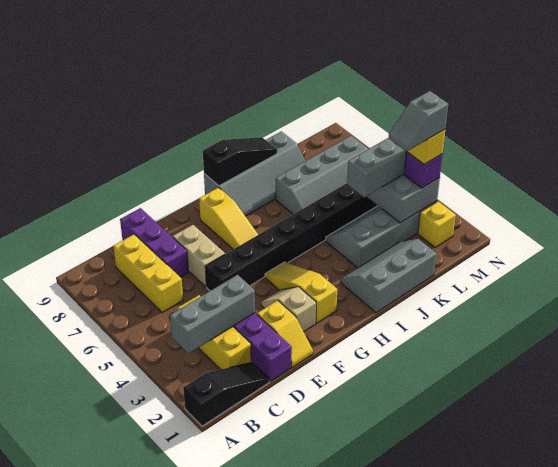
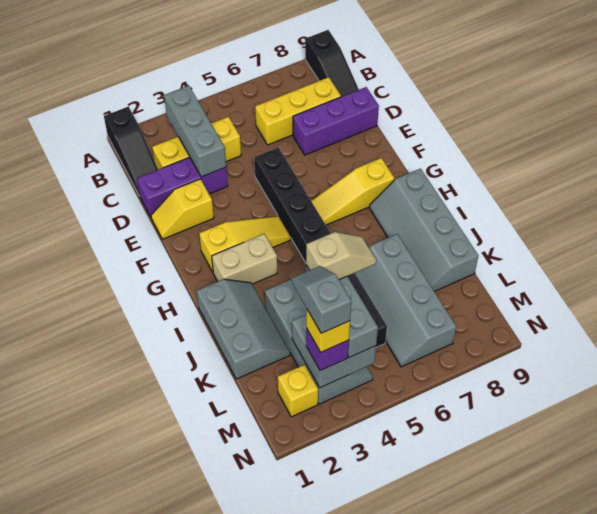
tan brick E6:E7 level 1 -> tan brick H2:H3 level 1
tan slope F2:F3 level 1 top 2 -> tan slope K4:K5 level 4 top 4
black slope H9:J9 level 2 top H -> black slope A9:C9 level 1 top A

